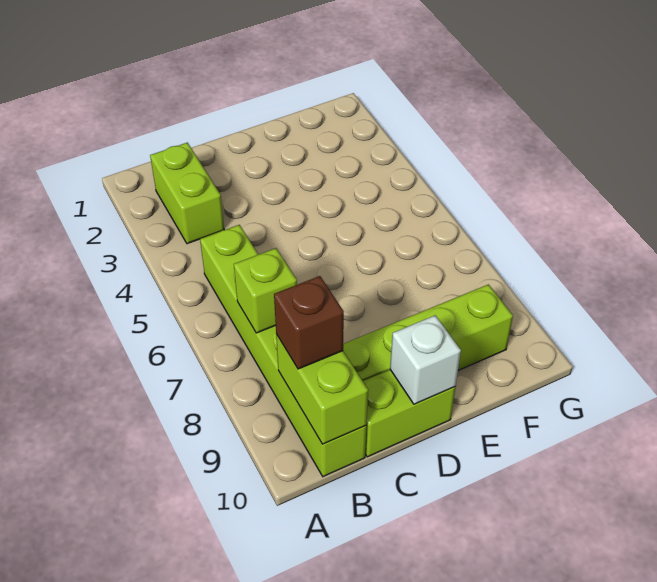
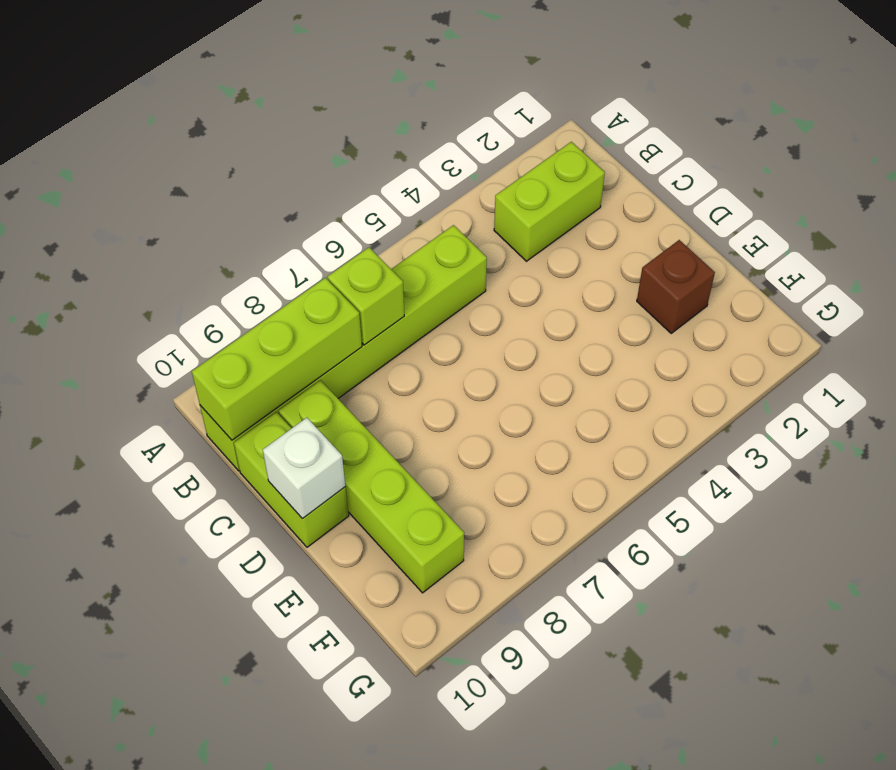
lime brick B9:B10 level 2 -> lime brick B8:B10 level 2
brown brick B9 level 3 -> brown brick E2 level 1

